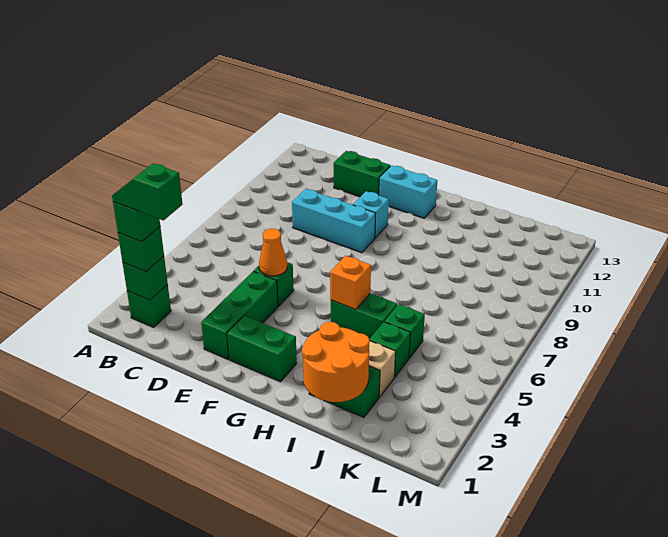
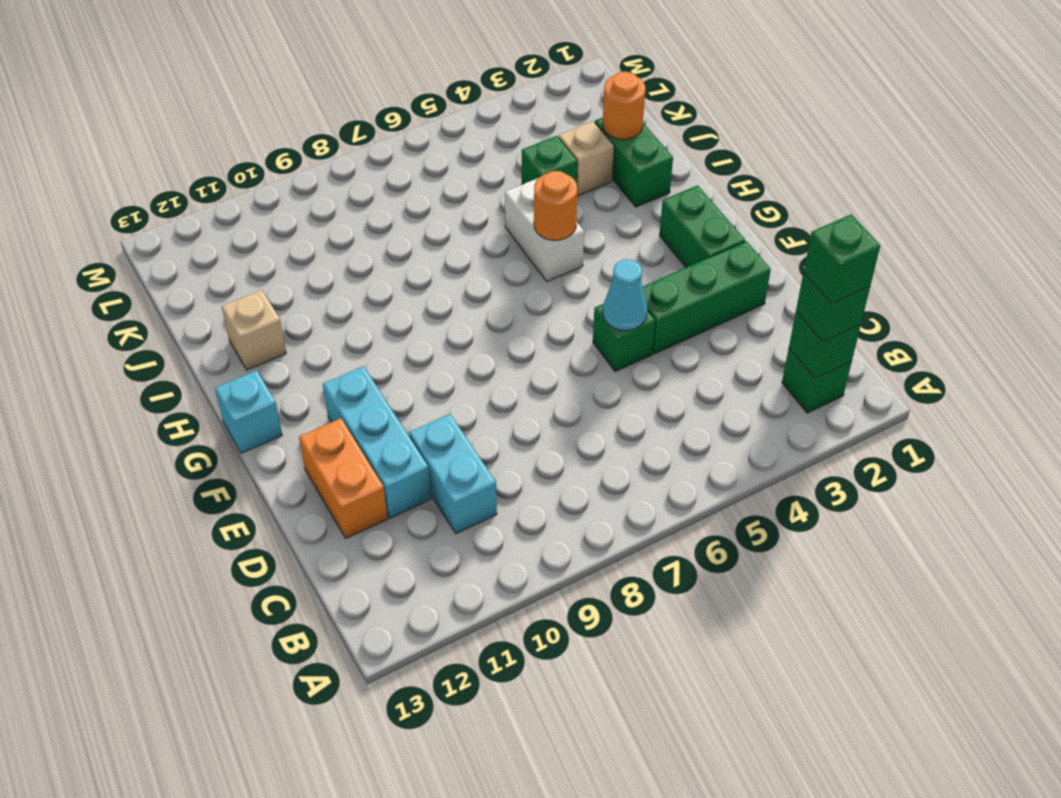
green slope B2:C2 level 5 top C -> none
cyan brick D9:F9 level 1 -> cyan brick D11:F11 level 1
green brick D12:E12 level 1 -> orange brick D12:E12 level 1
orange cone E5 level 2 -> cyan cone E5 level 2
cyan brick F10 level 1 -> cyan brick G13 level 1
cyan brick F12:G12 level 1 -> cyan brick C10:D10 level 1
green brick H5:I5 level 1 -> white brick H5:I5 level 1
orange brick H5 level 2 -> orange round brick H5 level 2
orange round brick I1:J2 level 2 -> orange round brick J2 level 2
none -> tan brick I12 level 1
green brick J5 level 1 -> none

